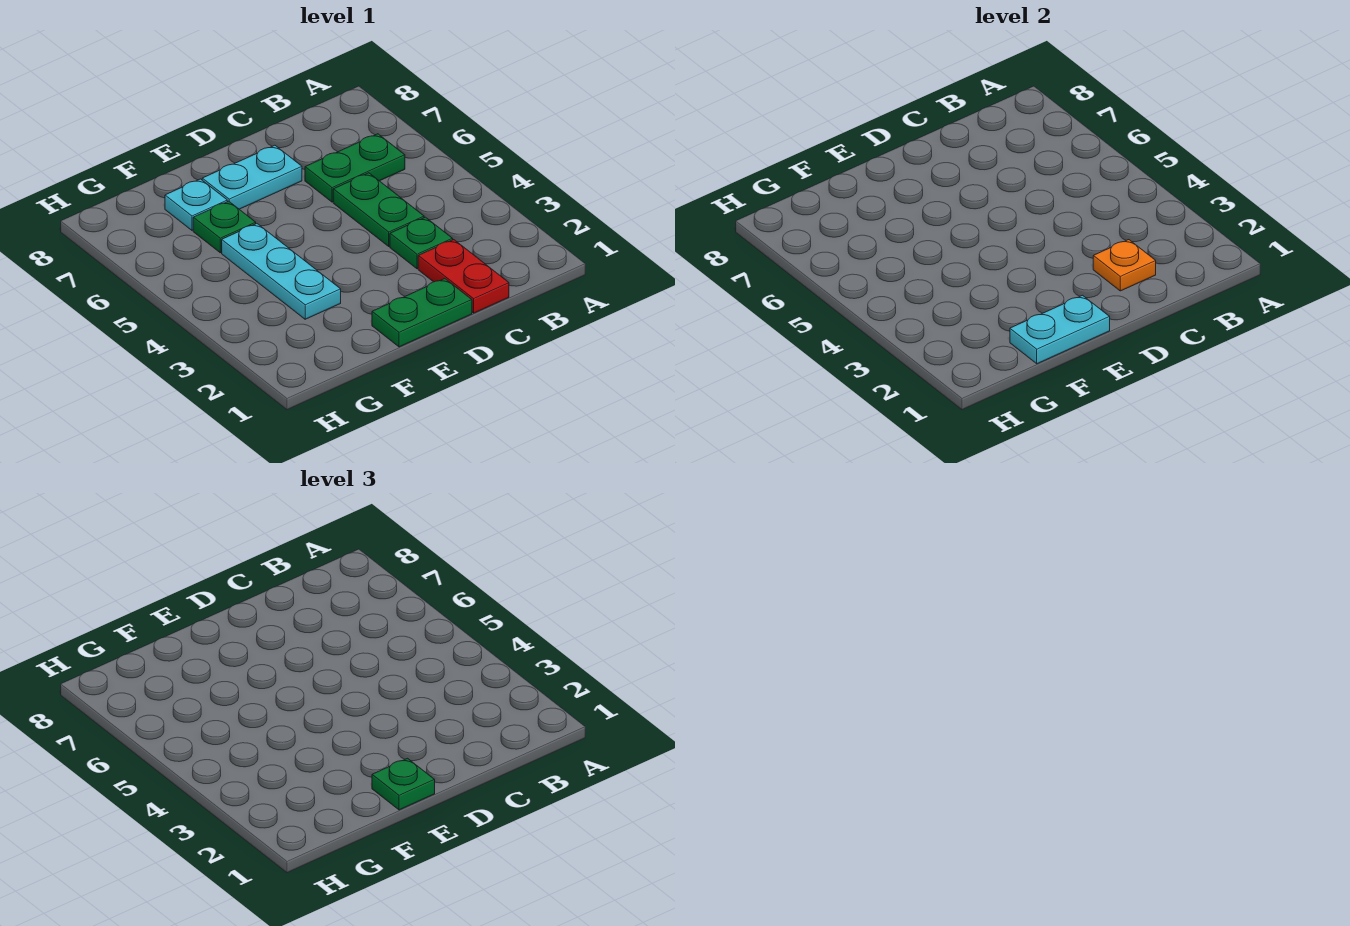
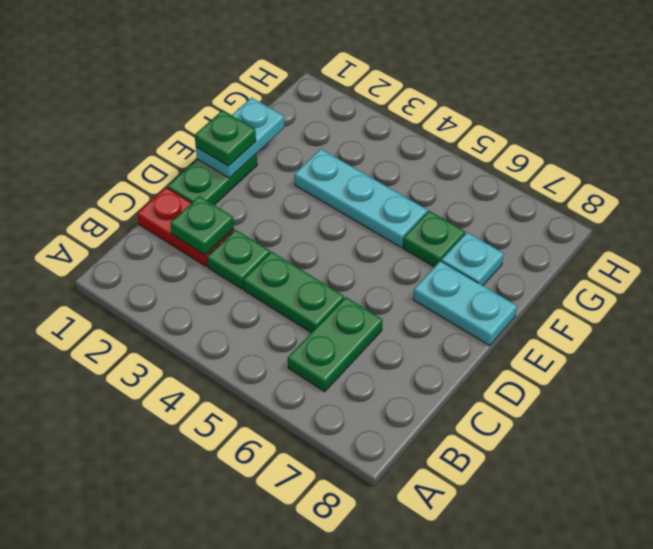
orange plate C2 level 2 -> green plate C2 level 2
cyan plate D7:E7 level 1 -> cyan plate E7:E8 level 1

